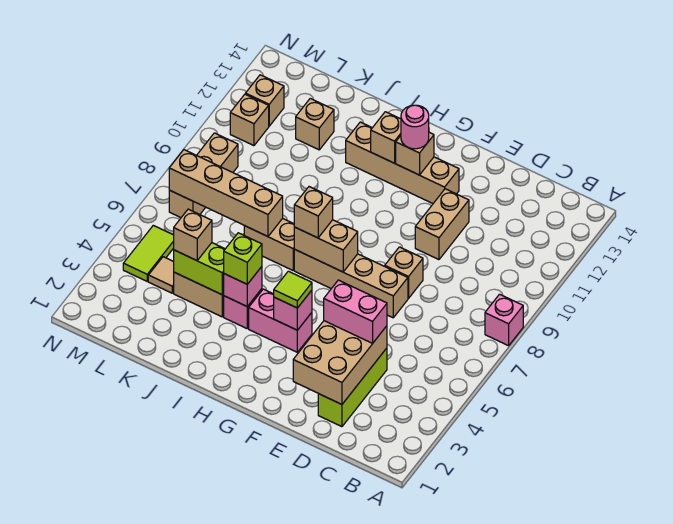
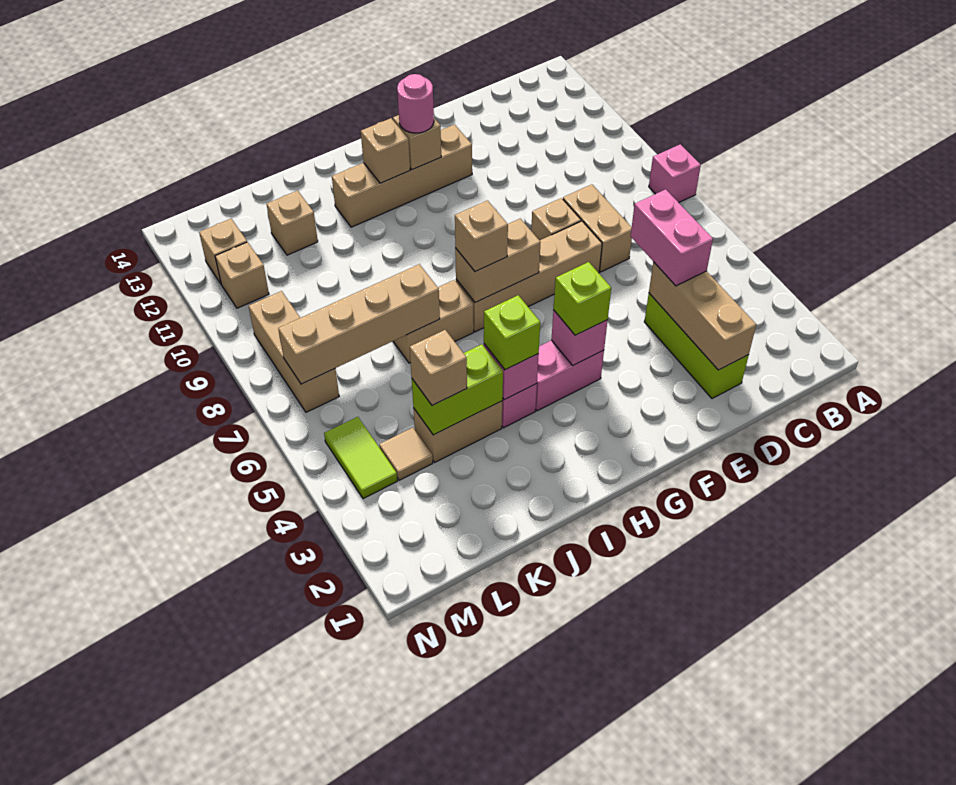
tan brick D2:E4 level 2 -> tan brick D2:D4 level 2
pink brick D4:E4 level 3 -> pink brick D4:D5 level 3
tan brick E10:E11 level 1 -> tan brick D7:D8 level 1
lime tile G4 level 3 -> lime brick G4 level 3

